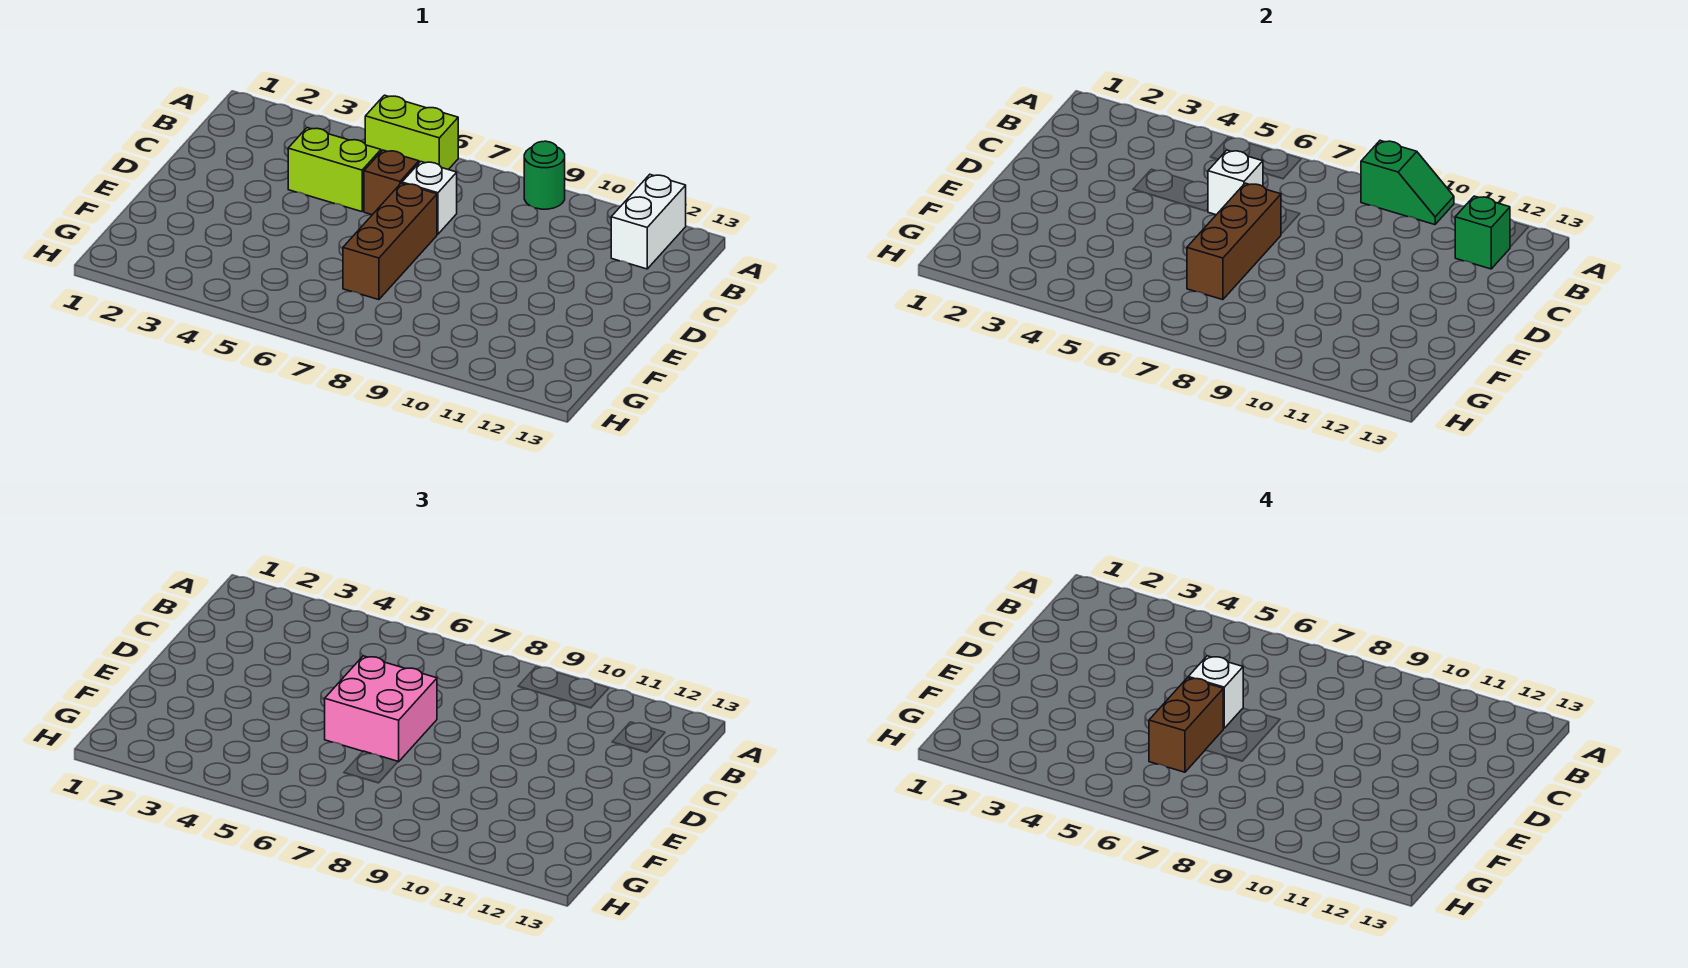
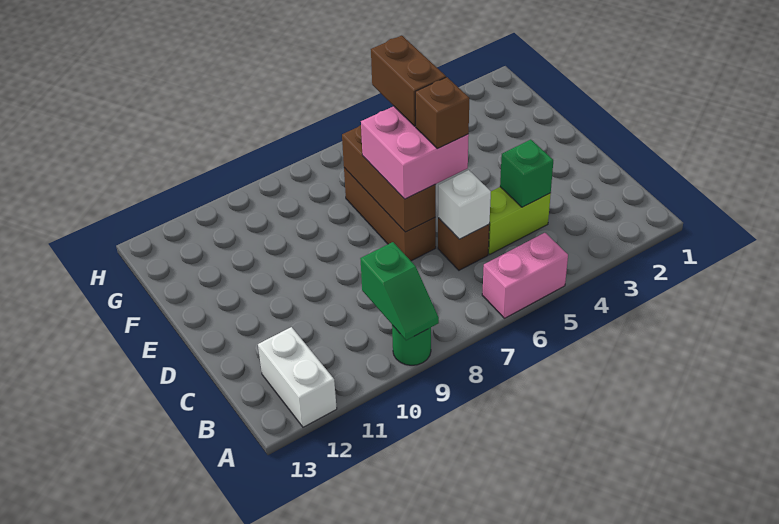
lime brick A5:A6 level 1 -> pink brick A5:A6 level 1
green slope A9:A10 level 2 top 9 -> green slope A9:B9 level 2 top B
green brick B12 level 2 -> green brick C4 level 2
white brick C7 level 1 -> none
white brick D6 level 4 -> brown brick D6 level 4

